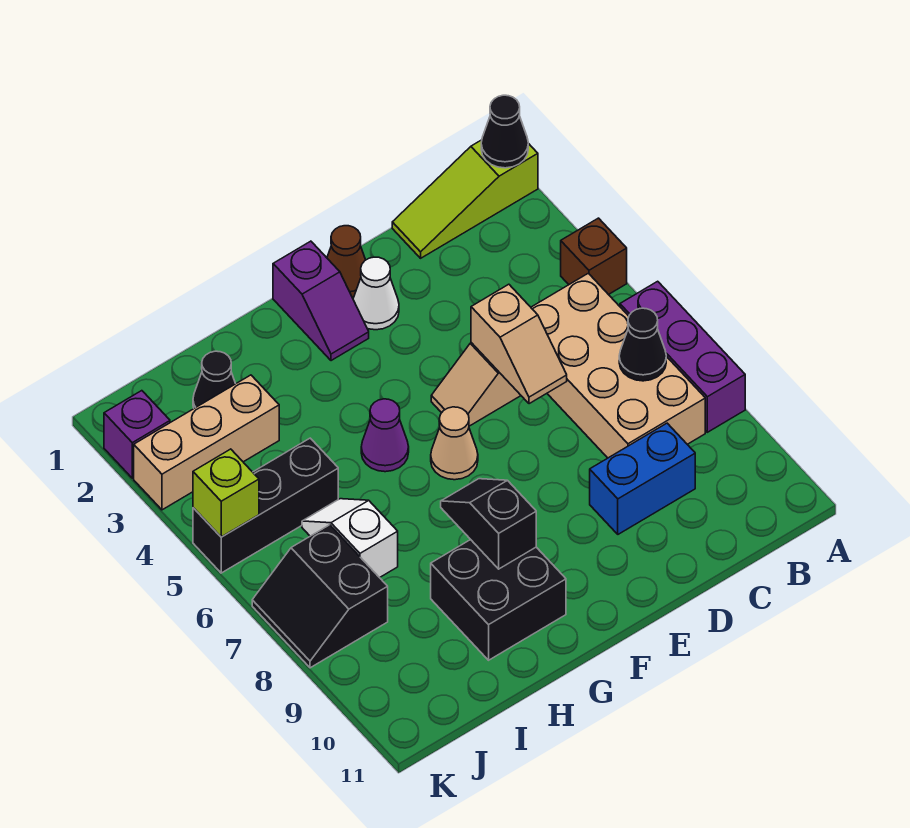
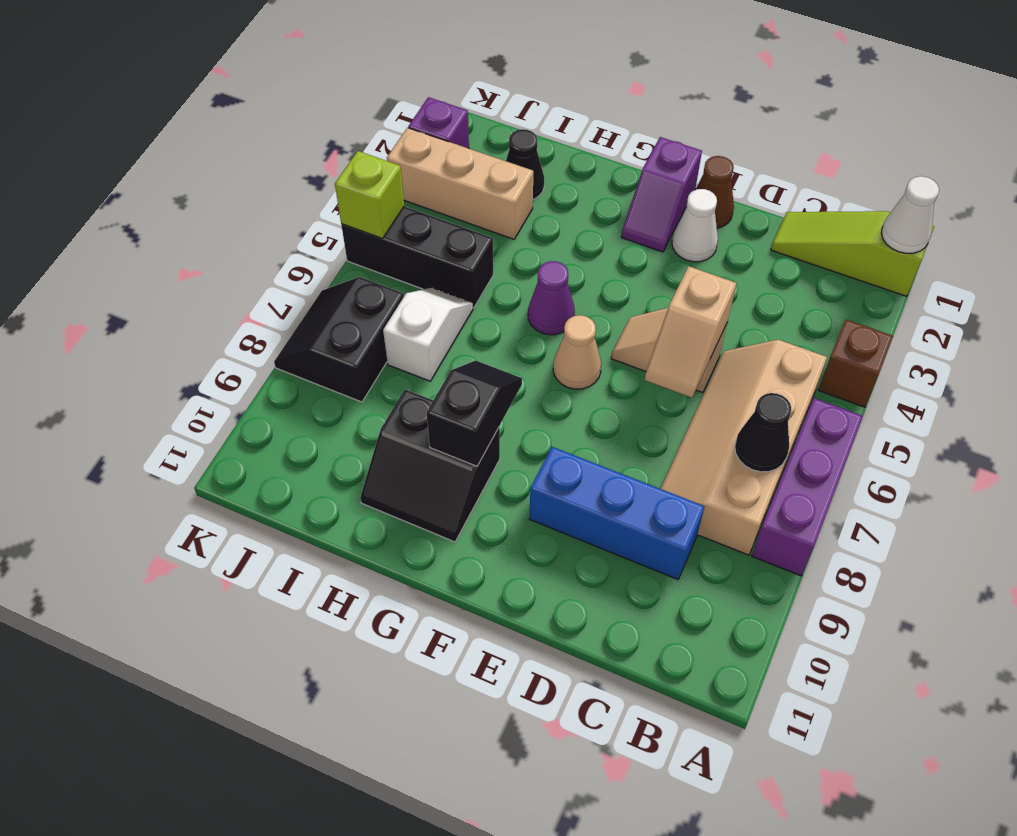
black cone A1 level 2 -> white cone A1 level 2
tan brick B5:C8 level 1 -> tan slope B5:C8 level 1 top B
blue brick C9:D9 level 1 -> blue brick C9:E9 level 1
black brick G9:H10 level 1 -> black slope G9:H10 level 1 top 9

